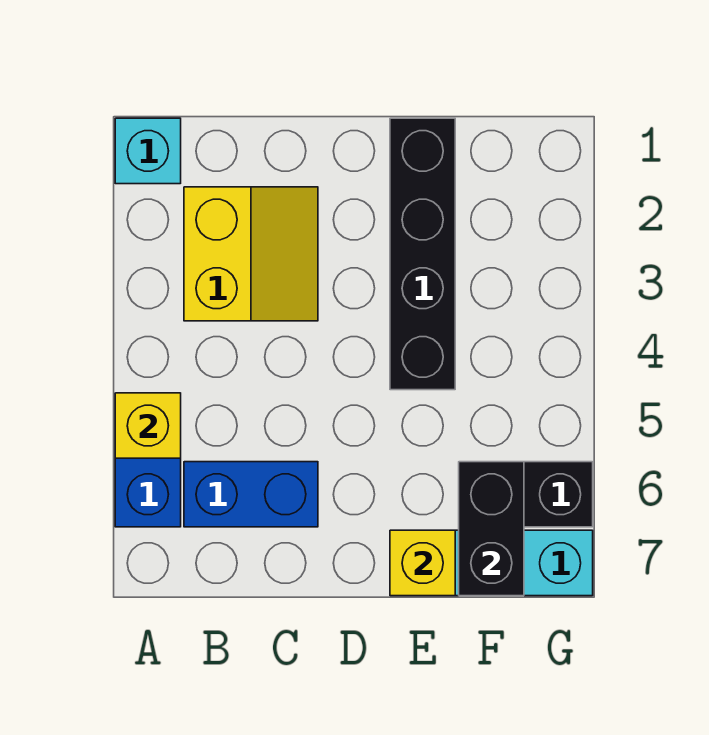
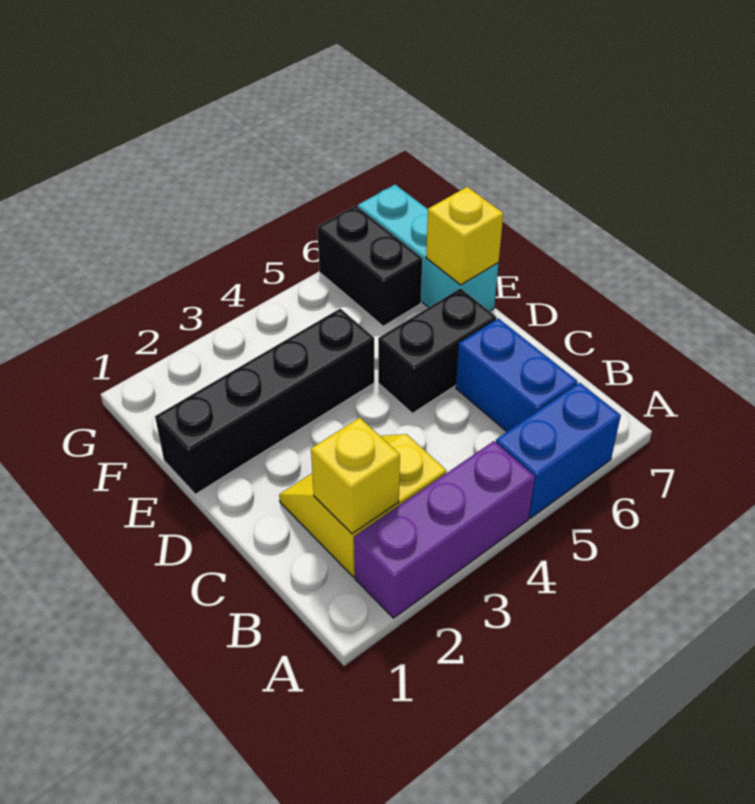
cyan brick A1 level 1 -> none
none -> purple brick A2:A4 level 1
yellow brick A5 level 2 -> yellow brick B2 level 2
black brick F6:F7 level 2 -> black brick D5:D6 level 1

